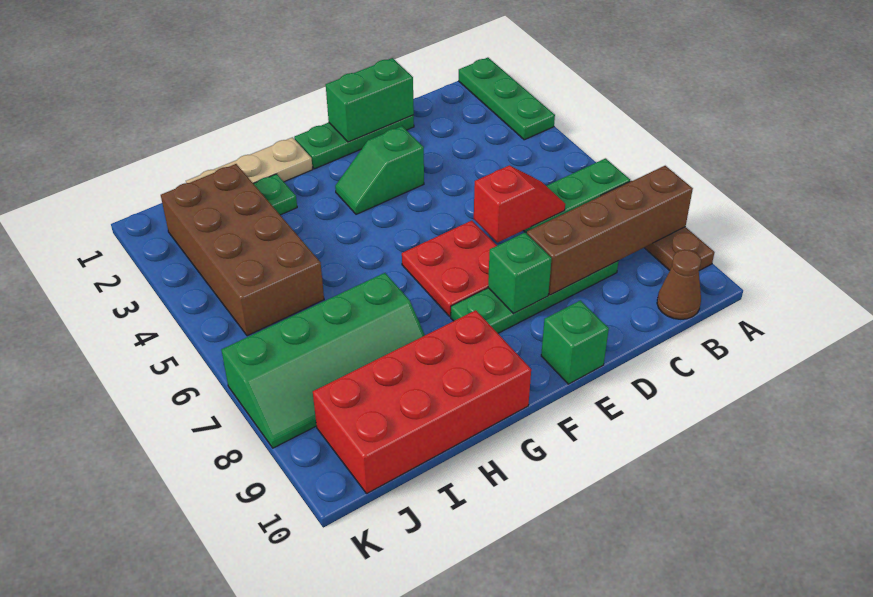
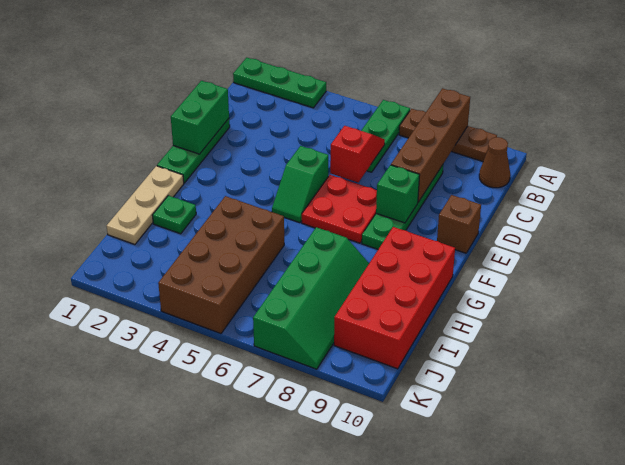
green slope E3:F3 level 1 top E -> green slope E5:F5 level 1 top E
green brick E10 level 1 -> brown brick E10 level 1
brown brick I2:J5 level 1 -> brown brick H4:K5 level 1

